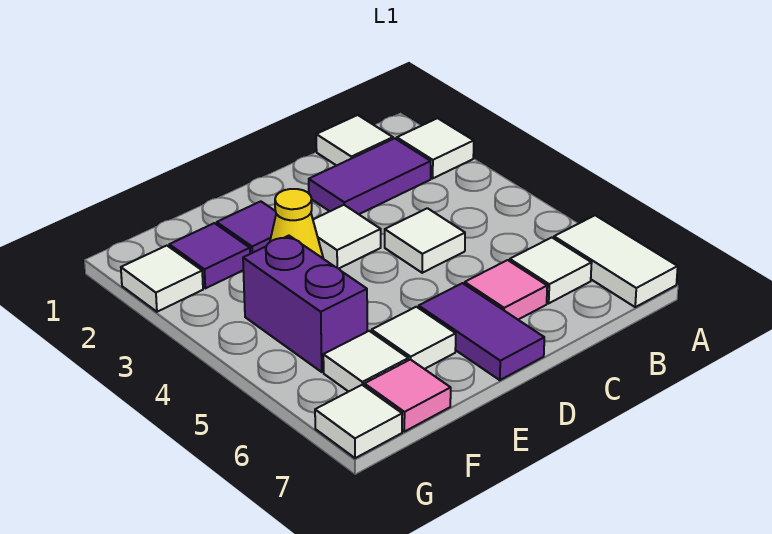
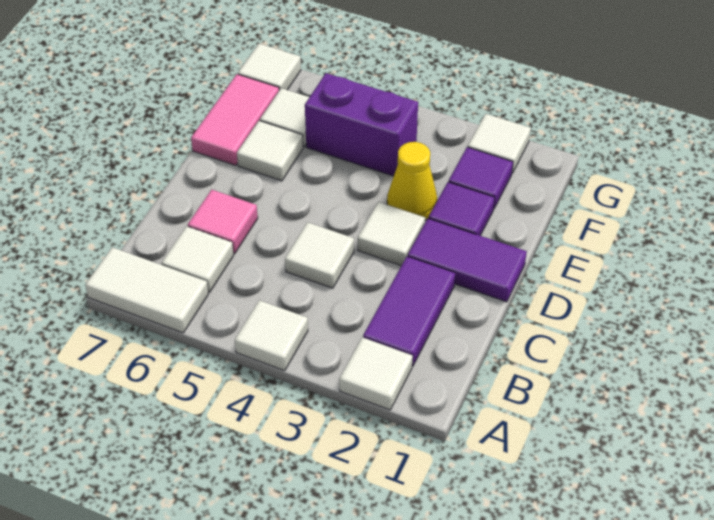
white tile B1 level 1 -> white tile A4 level 1
purple tile D6:D7 level 1 -> purple tile D1:D2 level 1
pink tile F7 level 1 -> pink tile E7:F7 level 1

